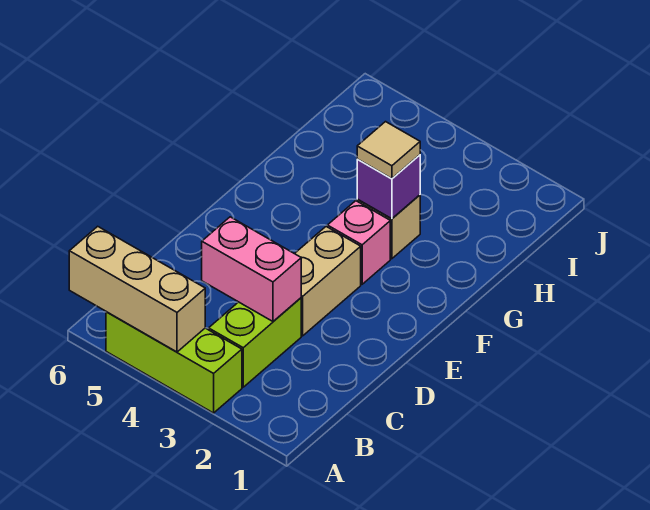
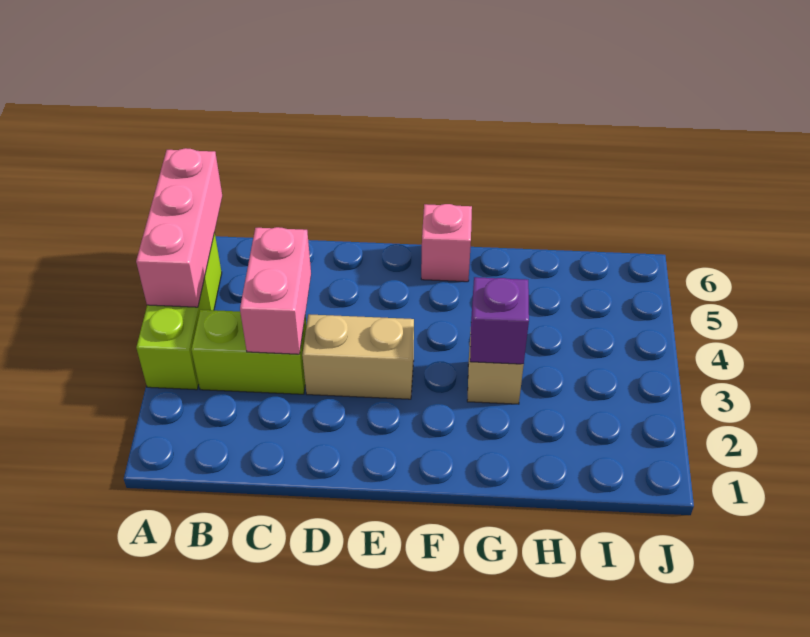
tan brick A4:A6 level 2 -> pink brick A4:A6 level 2
pink brick F3 level 1 -> pink brick F6 level 1
tan tile G3 level 3 -> none

